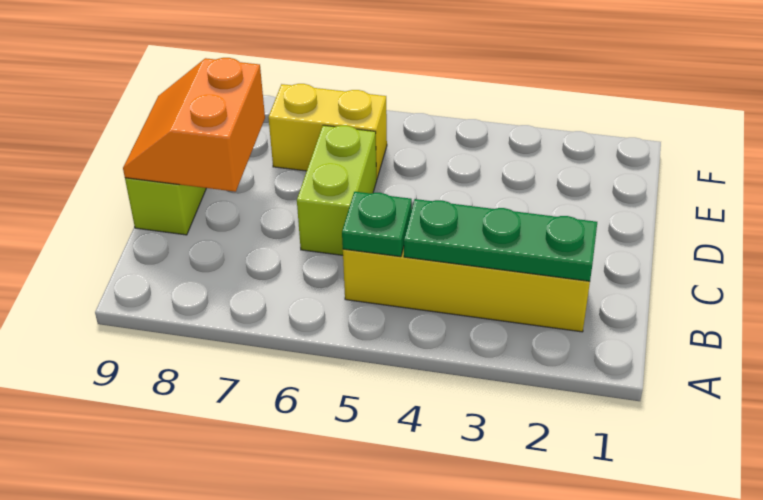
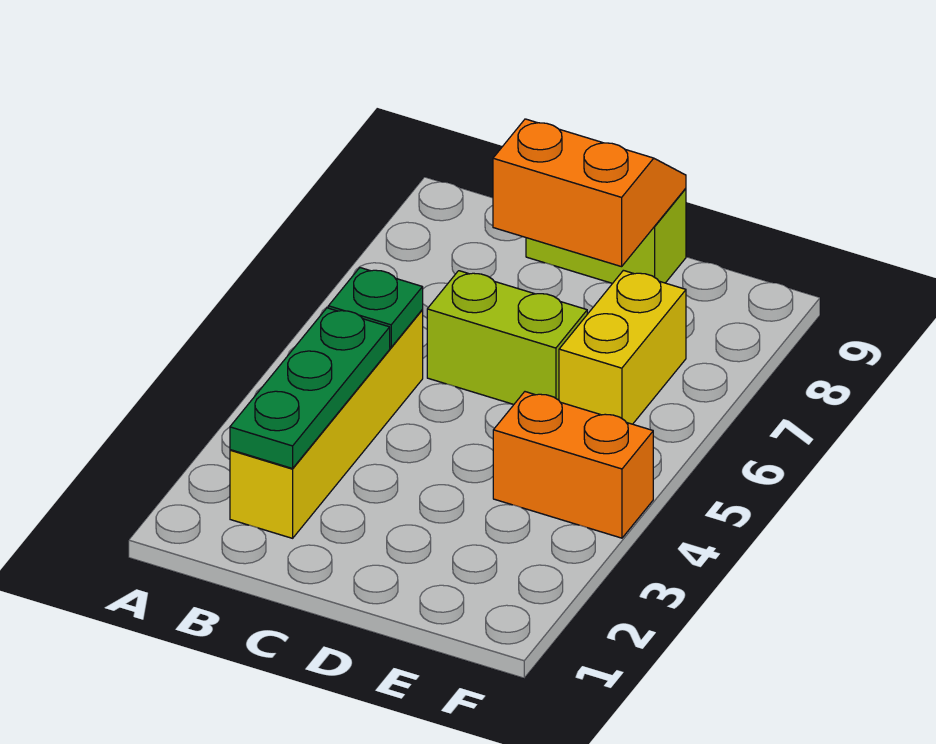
none -> orange brick E4:F4 level 1

